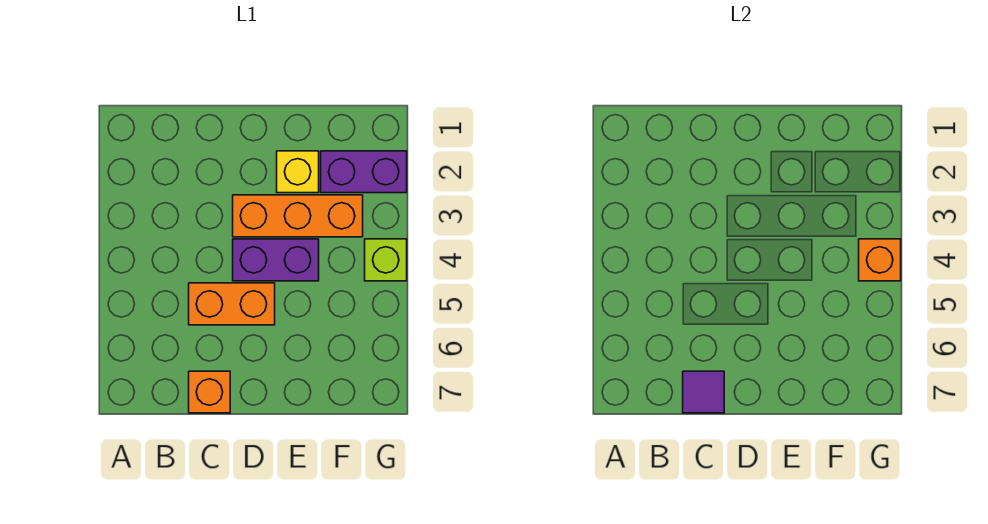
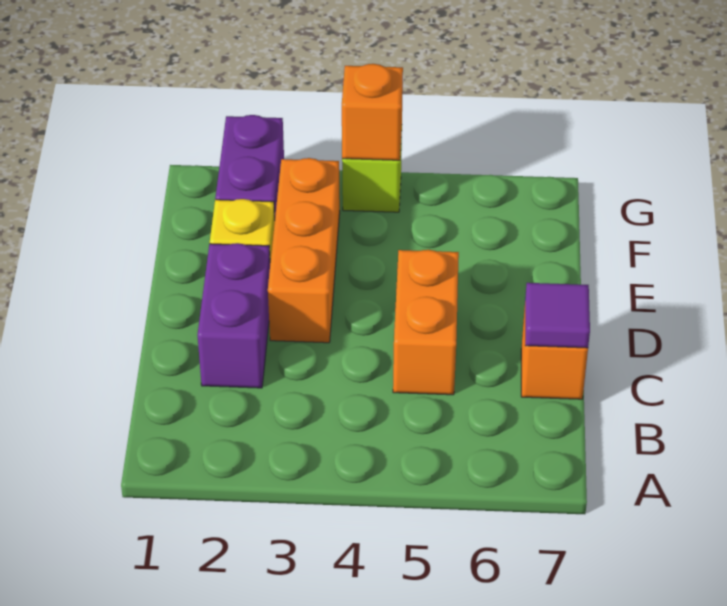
purple brick D4:E4 level 1 -> purple brick C2:D2 level 1

